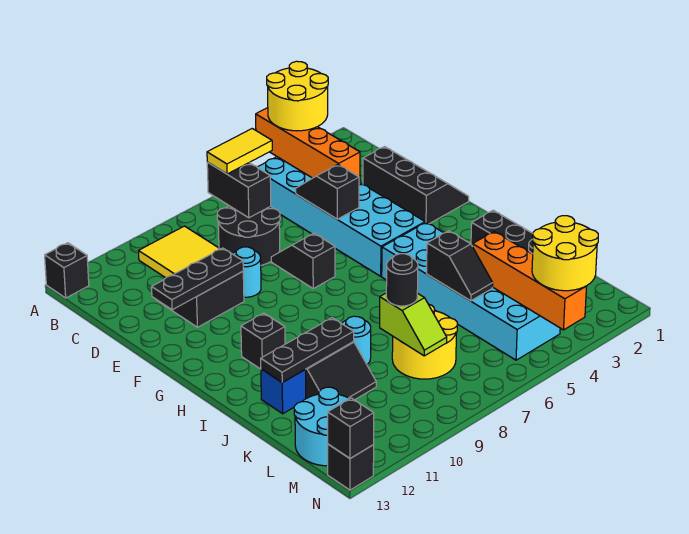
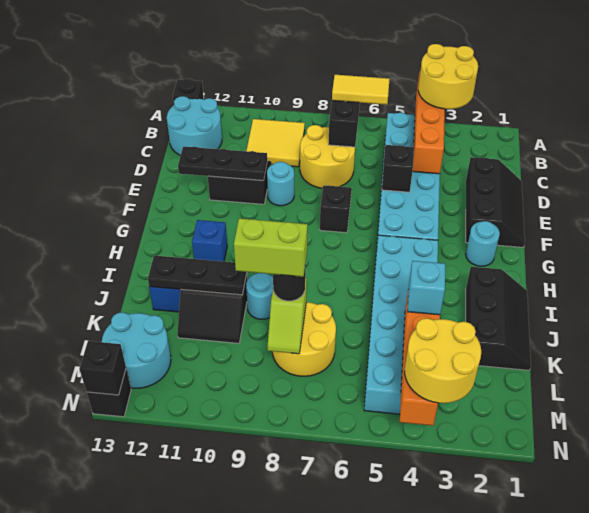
none -> cyan round brick B12:C13 level 1
black round brick C7:D8 level 1 -> yellow round brick C7:D8 level 1
none -> cyan round brick G2 level 1
black brick H11 level 1 -> blue brick H11 level 1
black slope J5:K5 level 2 top J -> none
none -> cyan brick K4 level 3
none -> lime brick K8:K9 level 4

